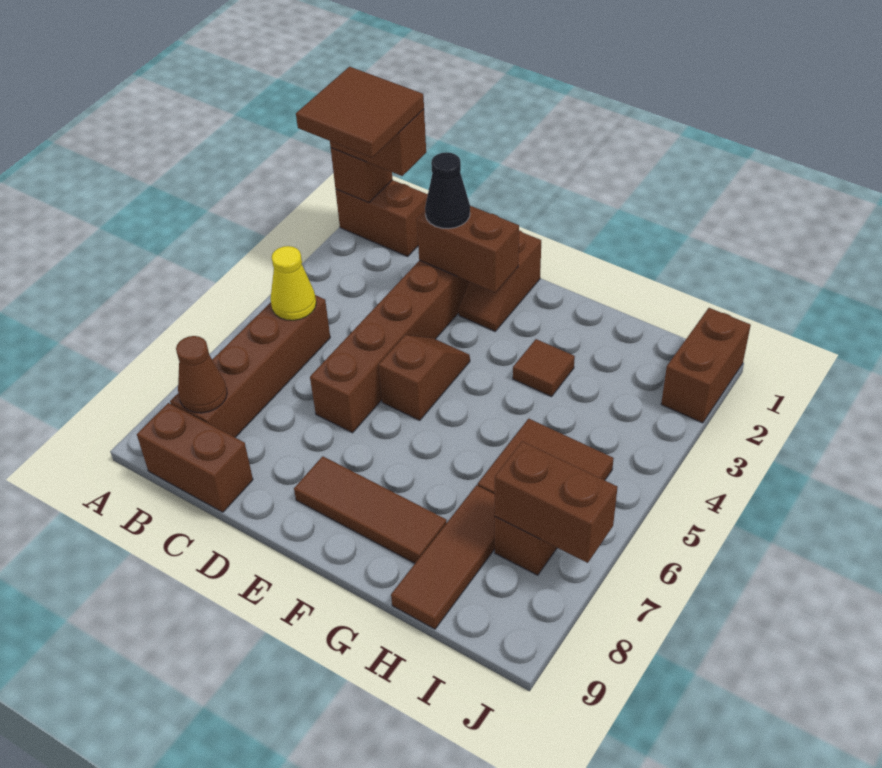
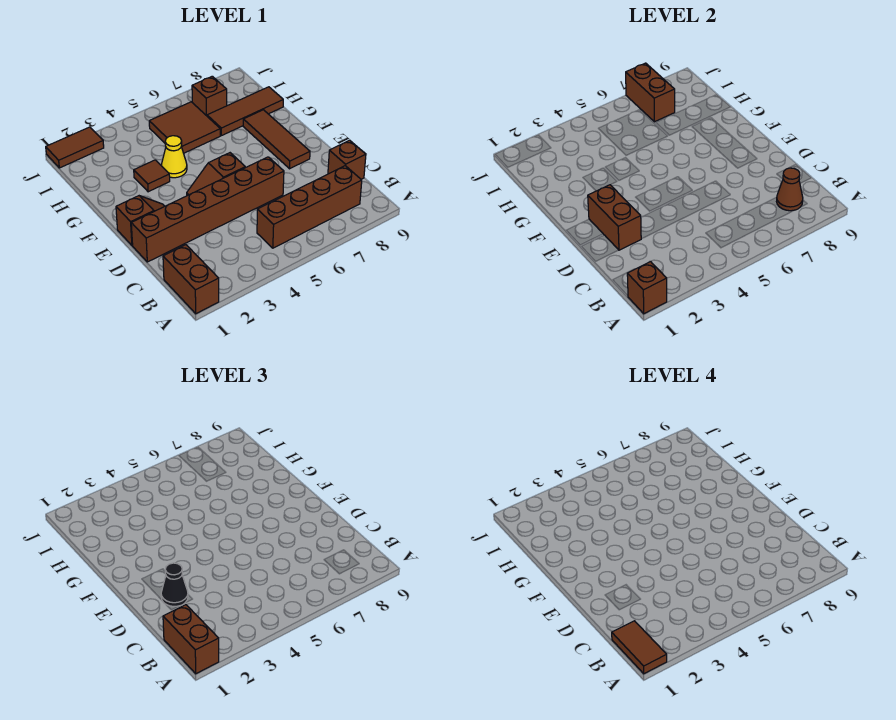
brown tile A1:B2 level 4 -> brown tile A1:B1 level 4
yellow cone B5 level 2 -> yellow cone G4 level 1
brown brick B9:C9 level 1 -> brown brick C9 level 1
brown brick J1:J2 level 1 -> brown tile J1:J2 level 1

